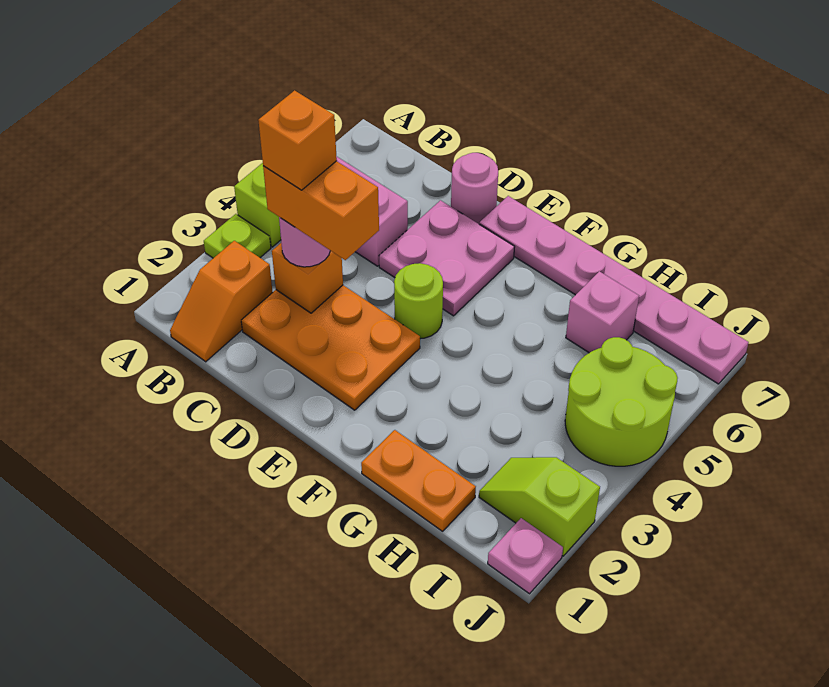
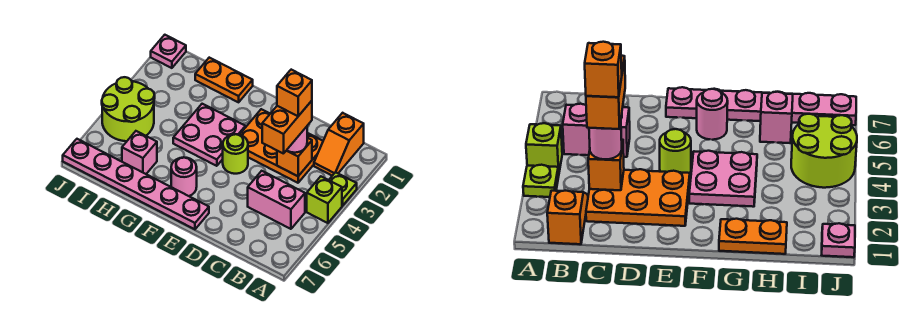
orange slope B1:B2 level 1 top 2 -> orange slope B1:B2 level 1 top 1
orange brick C3:D3 level 4 -> orange brick C3:C4 level 4
pink plate D5:E6 level 1 -> pink plate F3:G4 level 1
pink round brick D7 level 1 -> pink round brick F6 level 1
lime slope I2:J2 level 1 top J -> none

